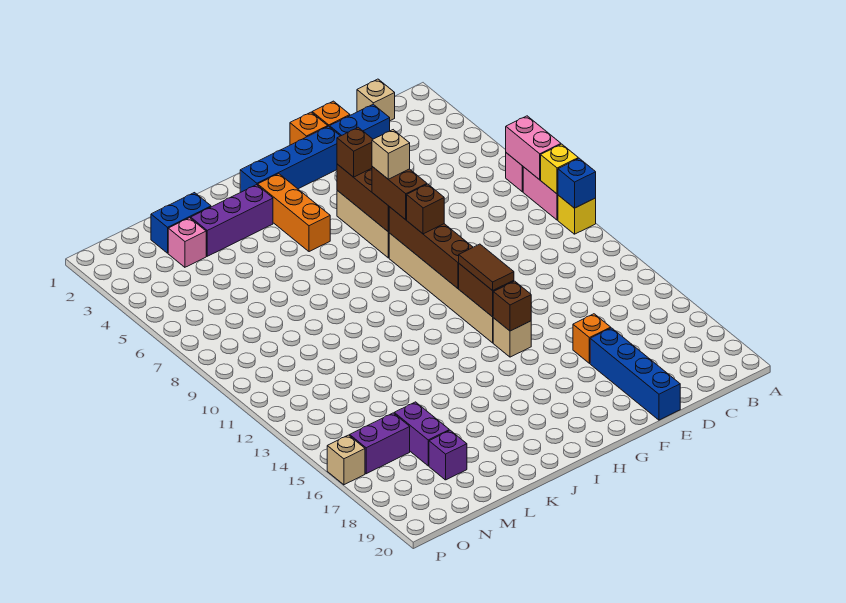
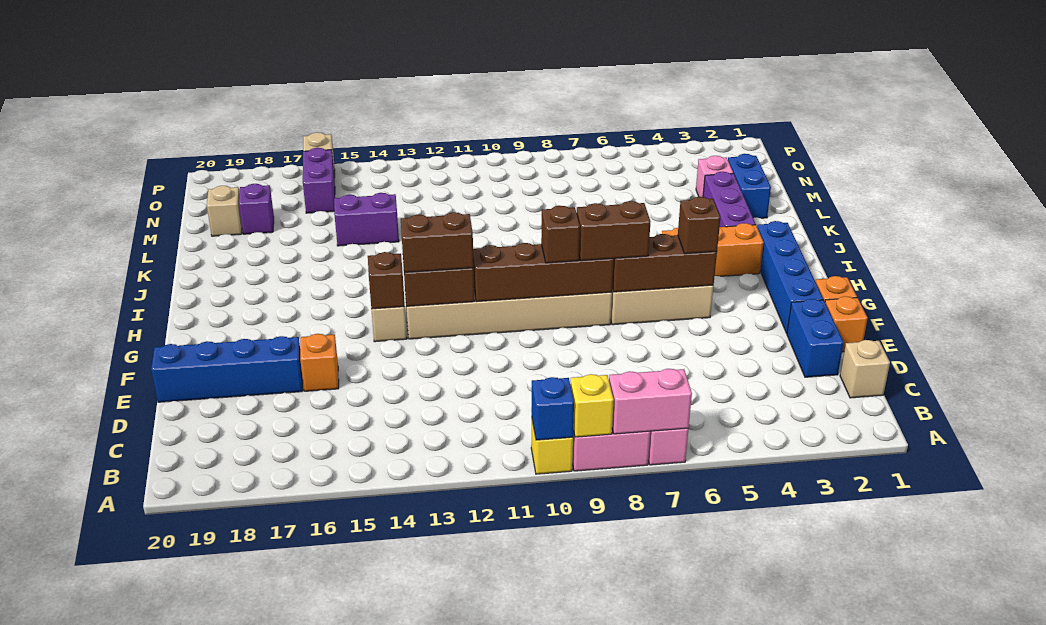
tan brick G7 level 4 -> tan brick M19 level 1
brown tile G12:G13 level 3 -> brown brick G12:G13 level 3
purple brick M16:M17 level 1 -> purple brick L14:L15 level 1

